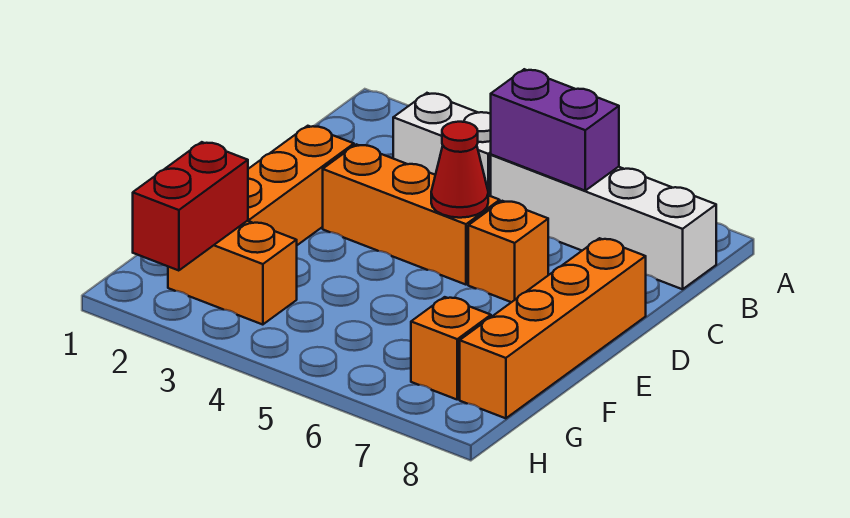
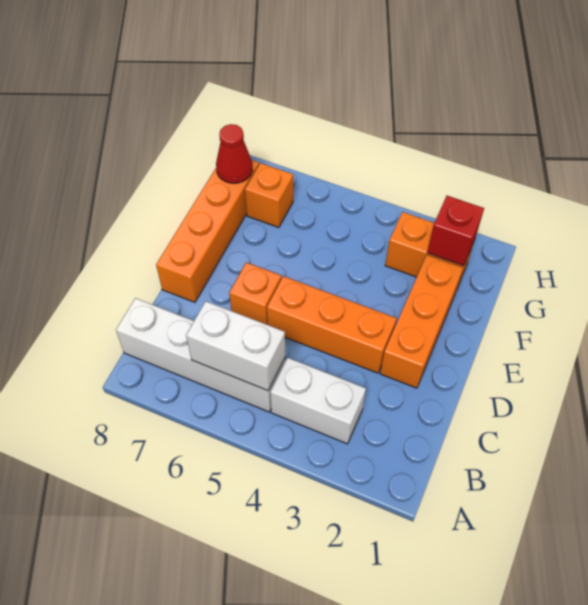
purple brick B5:B6 level 2 -> white brick B5:B6 level 2
red cone D5 level 2 -> red cone G8 level 2
red brick G2:H2 level 2 -> red brick G2 level 2

